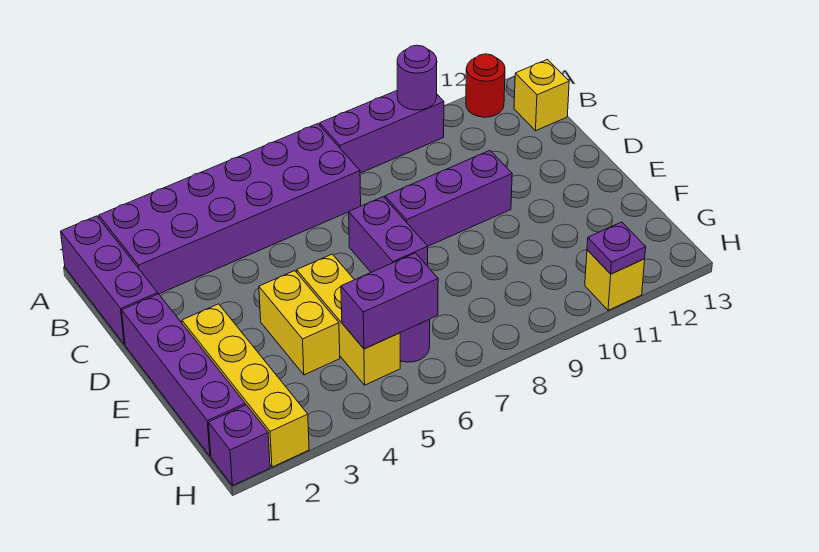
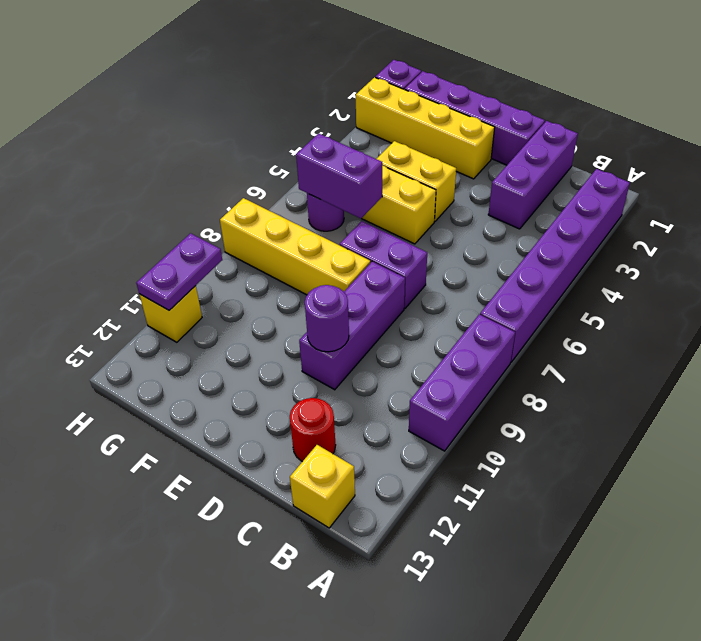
purple brick A1:C1 level 1 -> purple brick C1:C3 level 1
purple brick A2:B7 level 1 -> purple brick A2:A7 level 1
purple round brick A10 level 2 -> purple round brick D10 level 2
red round brick A12 level 1 -> red round brick C12 level 1
none -> yellow brick E8:H8 level 1
purple brick G5:G6 level 2 -> purple brick F6:G6 level 2
purple plate H11 level 2 -> purple plate H10:H11 level 2

